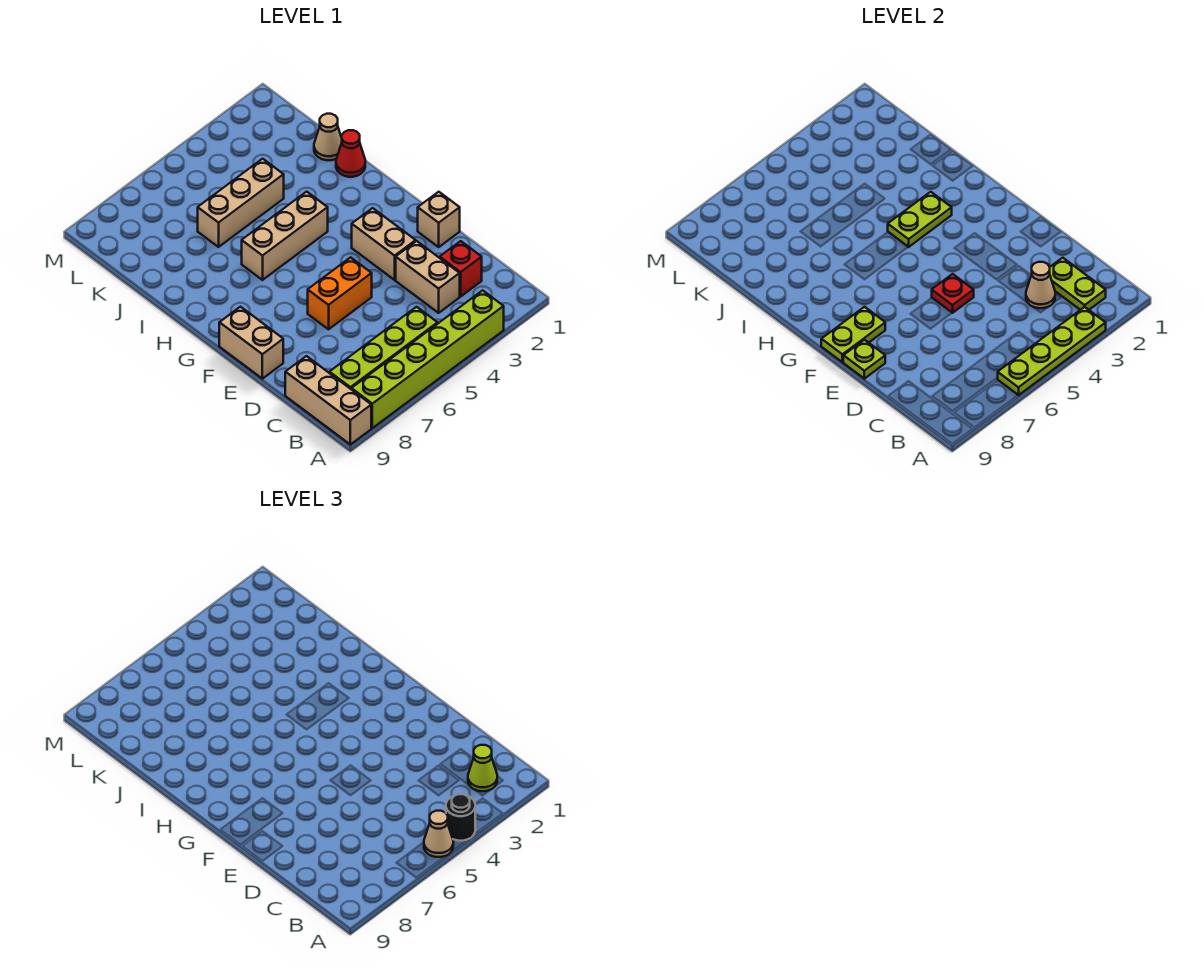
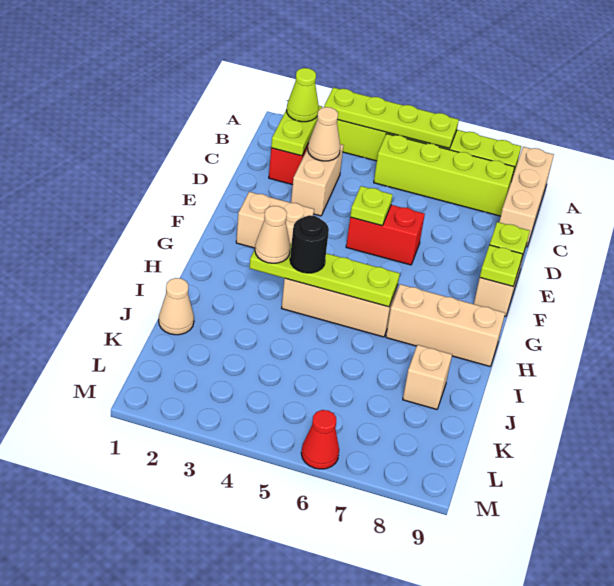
black round brick A4 level 3 -> black round brick H4 level 3
tan cone A5 level 3 -> tan cone H3 level 3
tan brick E1 level 1 -> tan brick J8 level 1
tan brick E3:F3 level 1 -> tan brick F2:F3 level 1
orange brick E5:E6 level 1 -> red brick E5:E6 level 1
red plate E5 level 2 -> lime plate E5 level 2
lime plate F8:F9 level 2 -> lime plate F9 level 2
lime plate H3:H4 level 2 -> lime plate H3:H6 level 2
red cone I1 level 1 -> red cone M6 level 1
tan brick J4:J6 level 1 -> tan brick H7:H9 level 1

